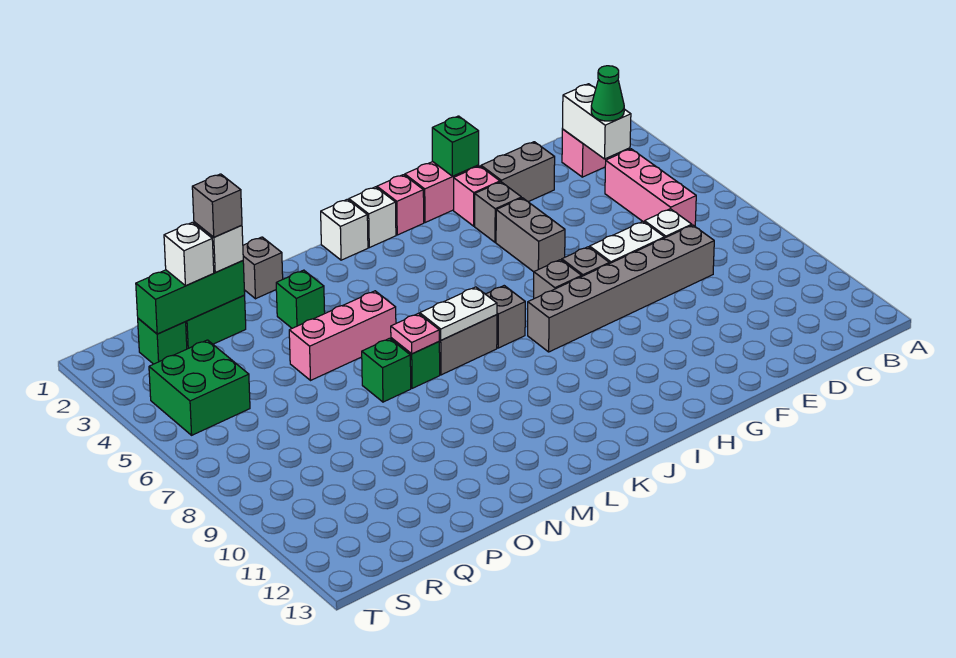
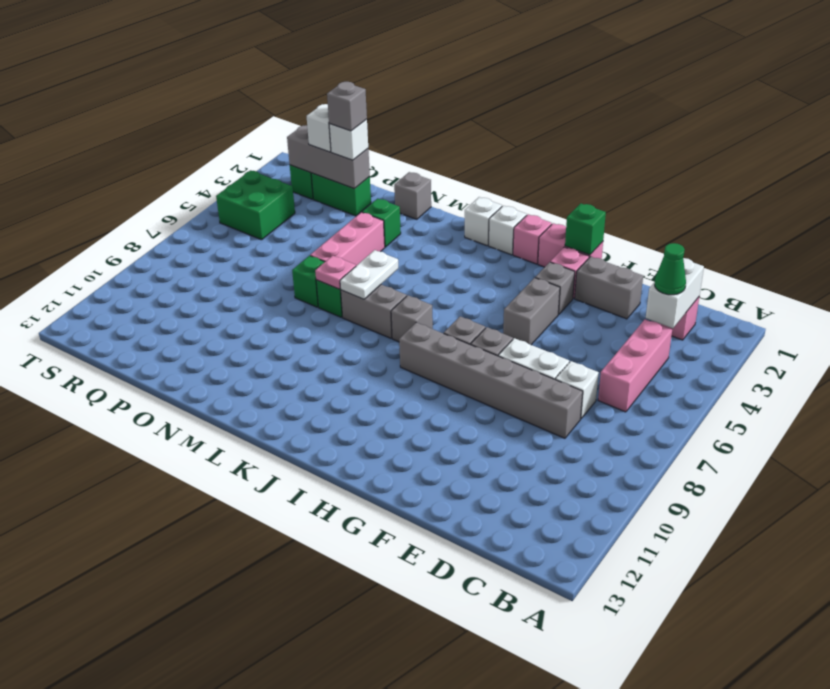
white plate K7:L7 level 2 -> white plate L6:L7 level 2
pink brick M5:O5 level 1 -> pink brick N4:N6 level 1
green brick P2:R2 level 2 -> grey brick P2:R2 level 2

